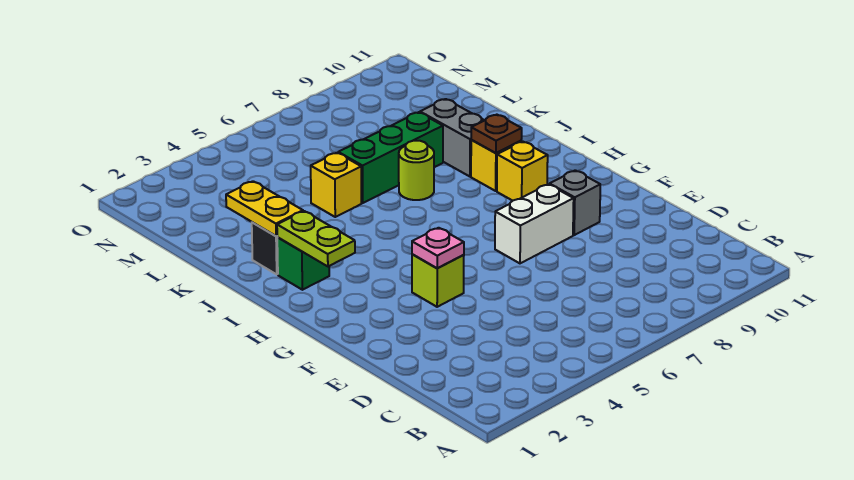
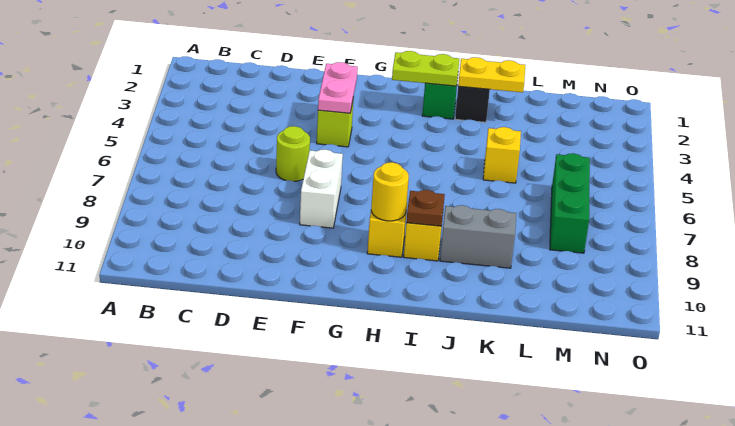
pink plate F4 level 2 -> pink plate F3:F4 level 2
grey brick F9 level 1 -> none
none -> yellow round brick H9 level 2
lime round brick J7 level 1 -> lime round brick E6 level 1
green brick K6:K8 level 1 -> green brick M6:M8 level 1

